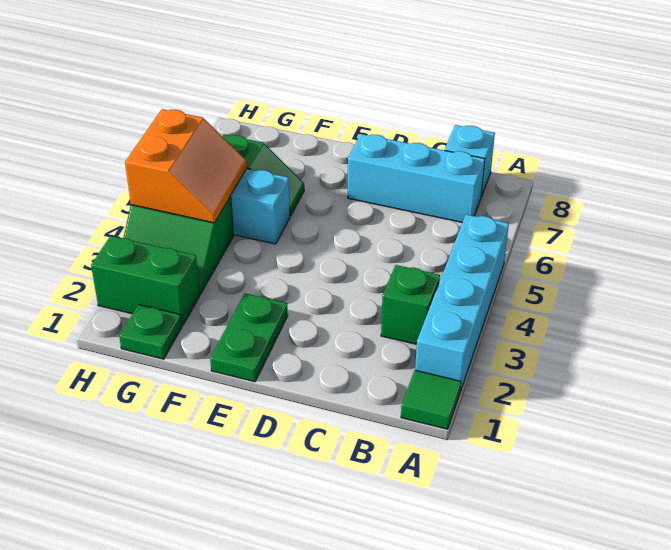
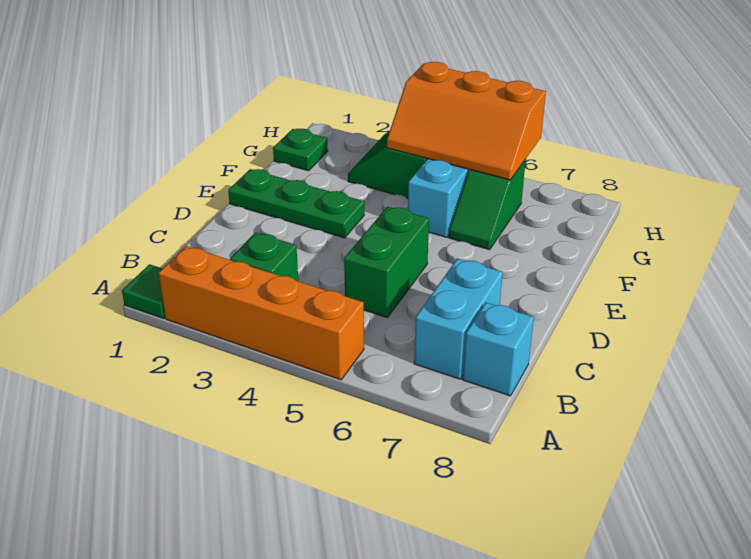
cyan brick A2:A5 level 1 -> orange brick A2:A5 level 1
cyan brick B7:D7 level 1 -> cyan brick B7:C7 level 1
green plate E1:E2 level 1 -> green plate E1:E3 level 1
green brick G2:H2 level 1 -> green brick C5:D5 level 1
orange slope G4:H5 level 2 top H -> orange slope G4:H6 level 2 top H

